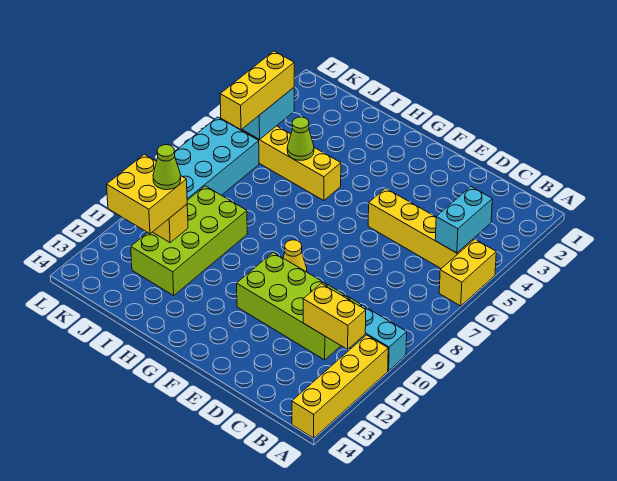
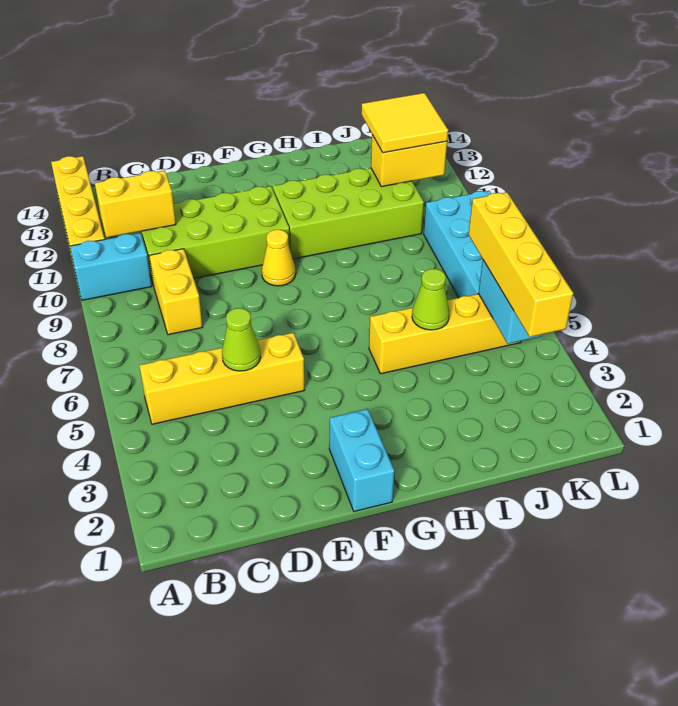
yellow brick A5:A6 level 1 -> yellow brick C8:C9 level 1
cyan brick B4:B5 level 2 -> cyan brick F1:F2 level 1
lime brick I9:J12 level 1 -> lime brick G10:J11 level 1
yellow brick J11:K12 level 3 -> yellow tile J11:K12 level 3
lime cone J11 level 4 -> lime cone D5 level 2
yellow brick K4:K6 level 3 -> yellow brick K3:K6 level 3

